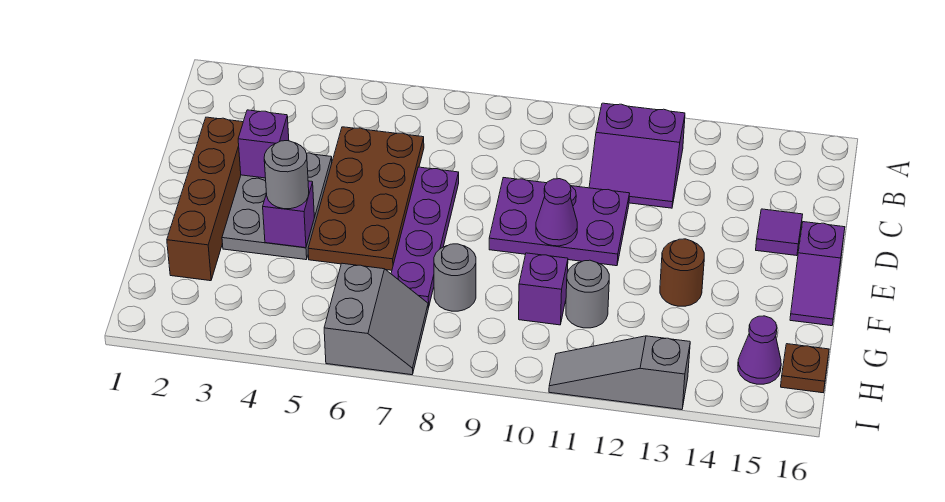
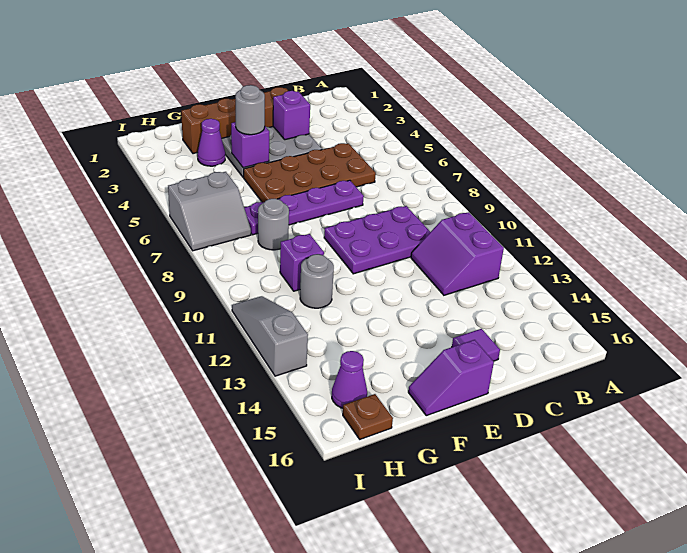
purple plate D9:E11 level 1 -> purple plate C9:E10 level 1
purple cone E10 level 2 -> purple cone G3 level 1
brown round brick F13 level 1 -> none

